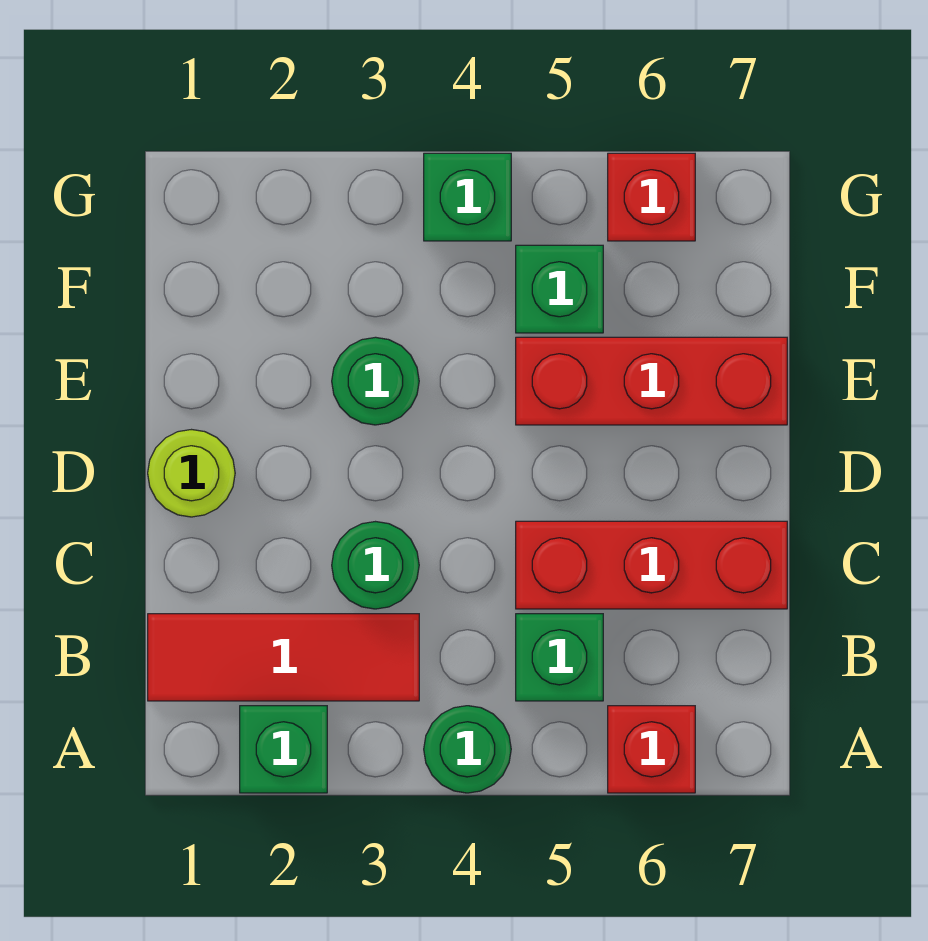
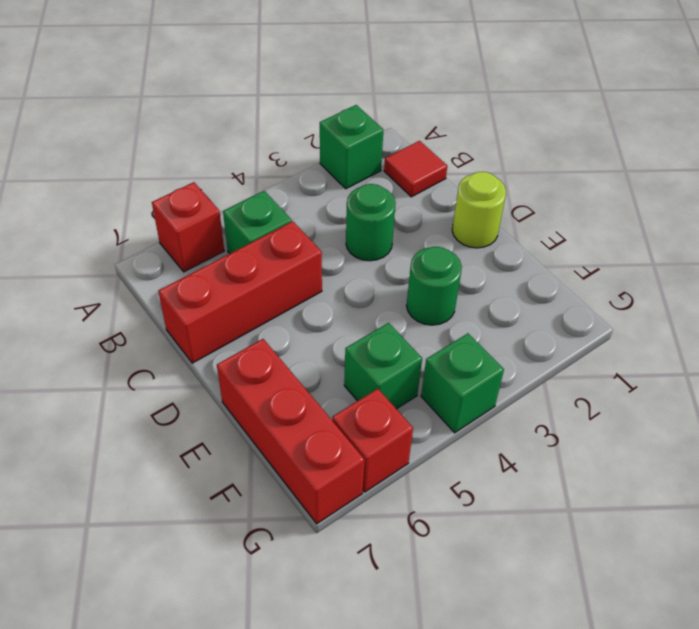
green round brick A4 level 1 -> none
red tile B1:B3 level 1 -> red tile B1 level 1
red brick E5:E7 level 1 -> red brick E7:G7 level 1

